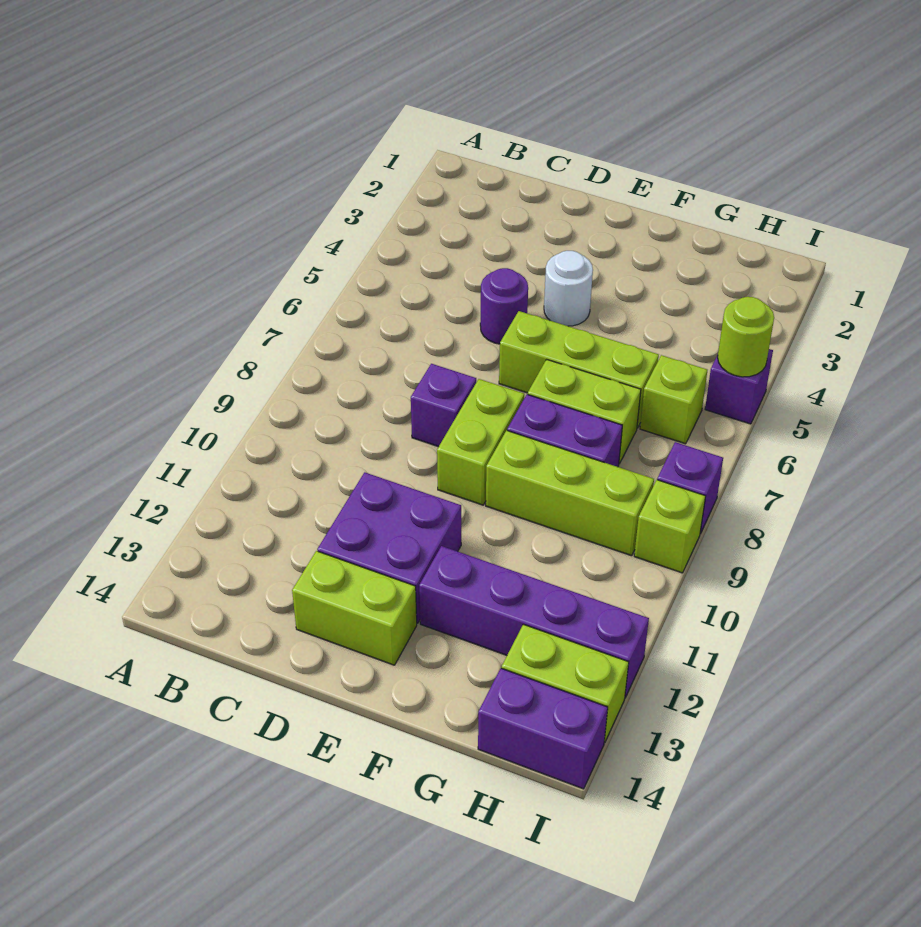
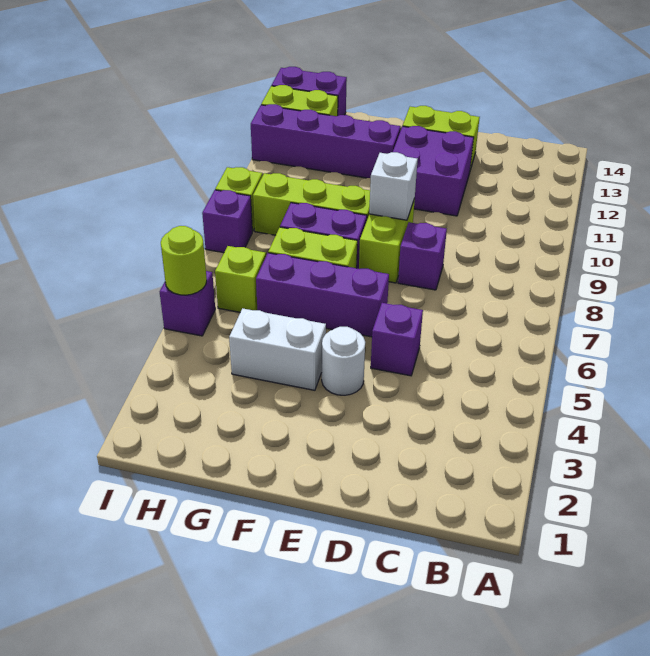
purple round brick D5 level 1 -> purple brick D5 level 1
lime brick E6:G6 level 1 -> purple brick E6:G6 level 1
none -> white brick E9 level 2
none -> white brick F4:G4 level 1

